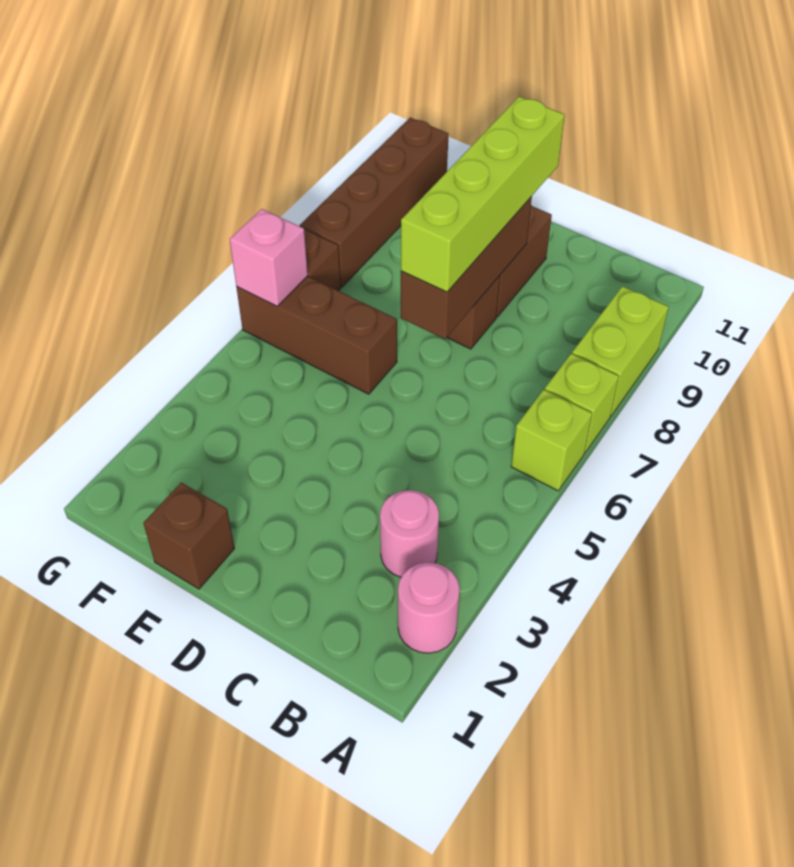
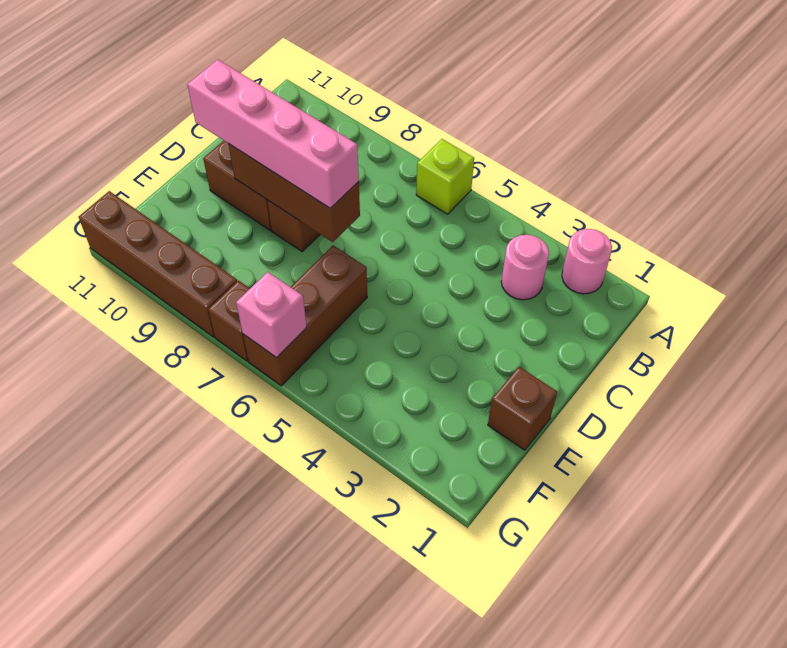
lime brick A7 level 1 -> none
lime brick A8:A9 level 1 -> none
lime brick D7:D10 level 3 -> pink brick D7:D10 level 3

